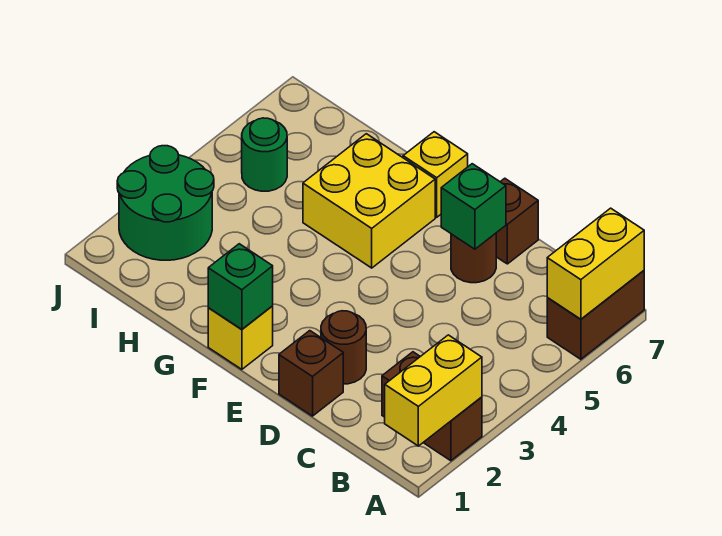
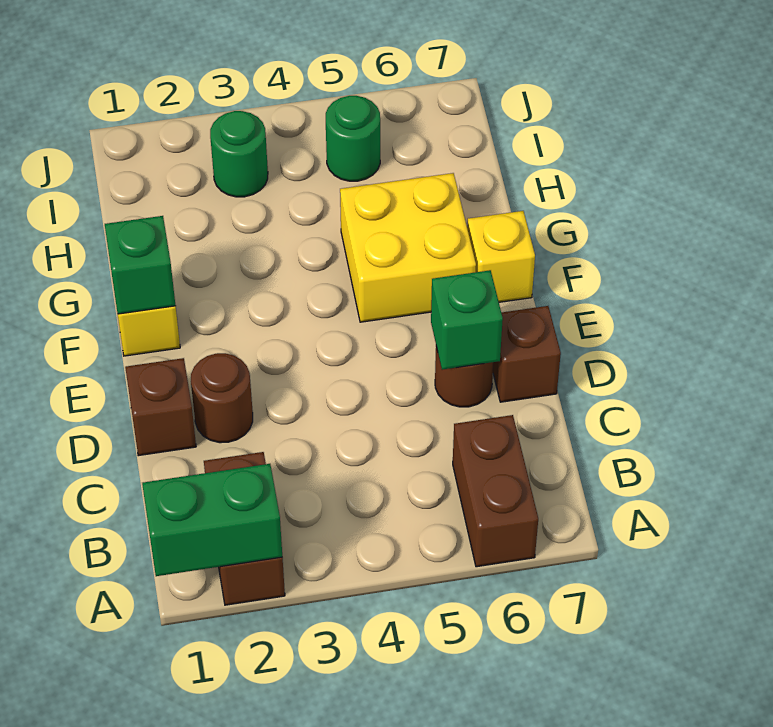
yellow brick A1:A2 level 2 -> green brick A1:A2 level 2
brown brick A6:A7 level 1 -> brown brick A6:B6 level 1
yellow brick A6:A7 level 2 -> none
green round brick I2:J3 level 1 -> green round brick I3 level 1

